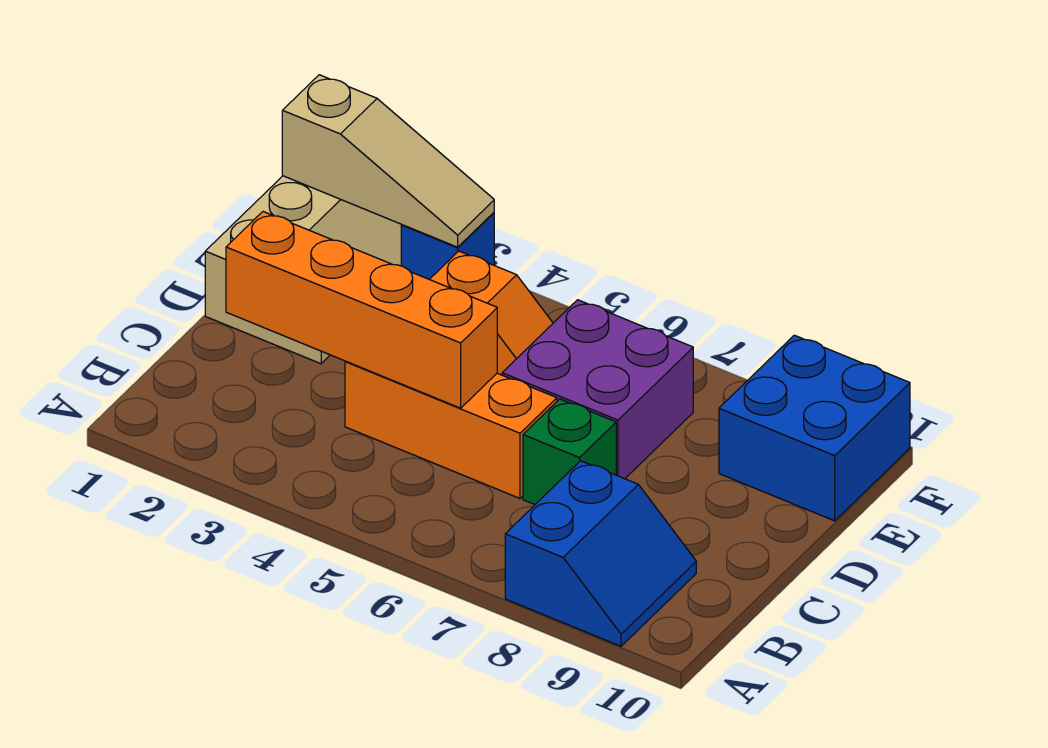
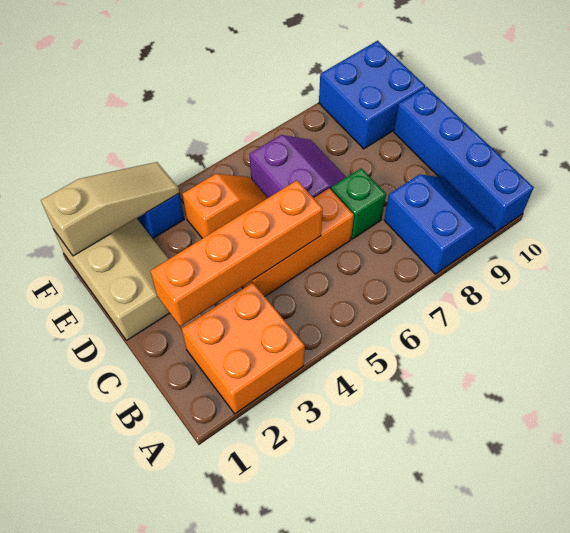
none -> orange brick A2:B3 level 1
none -> blue brick A10:D10 level 1
purple brick D6:E7 level 1 -> purple slope D6:E7 level 1 top 6

